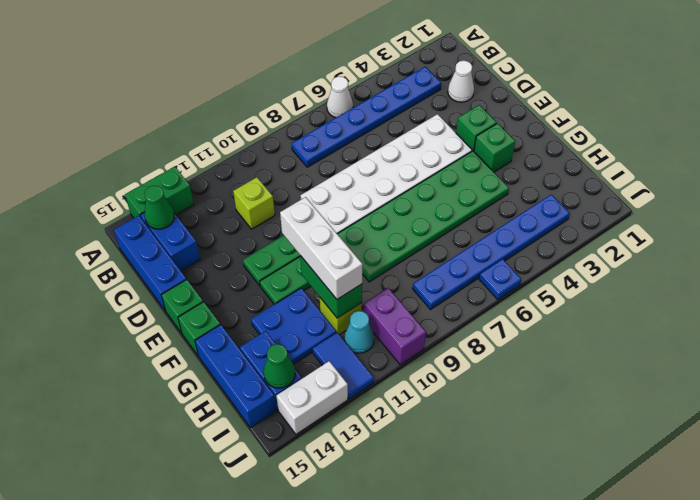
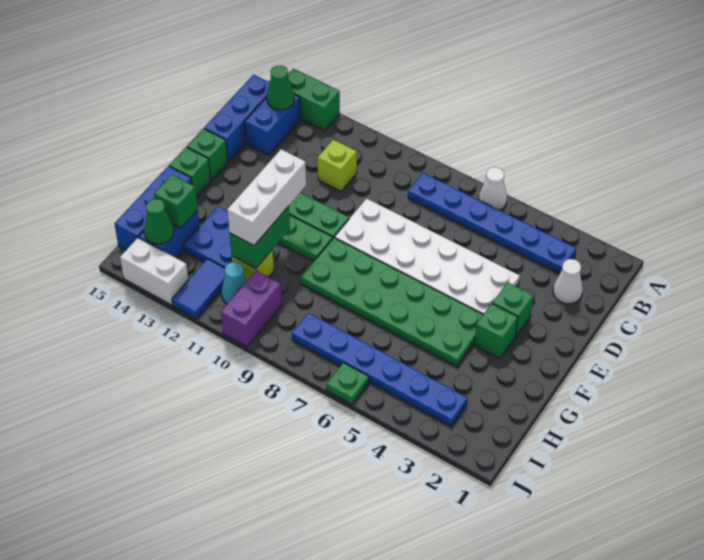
none -> green brick H14 level 2
blue plate J6 level 1 -> green plate J6 level 1

